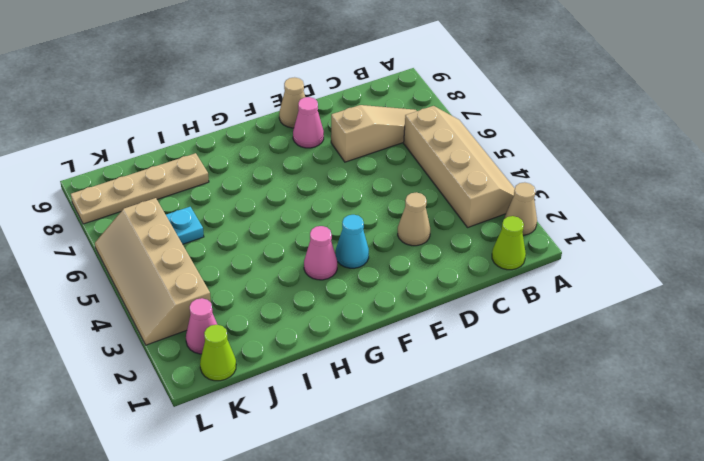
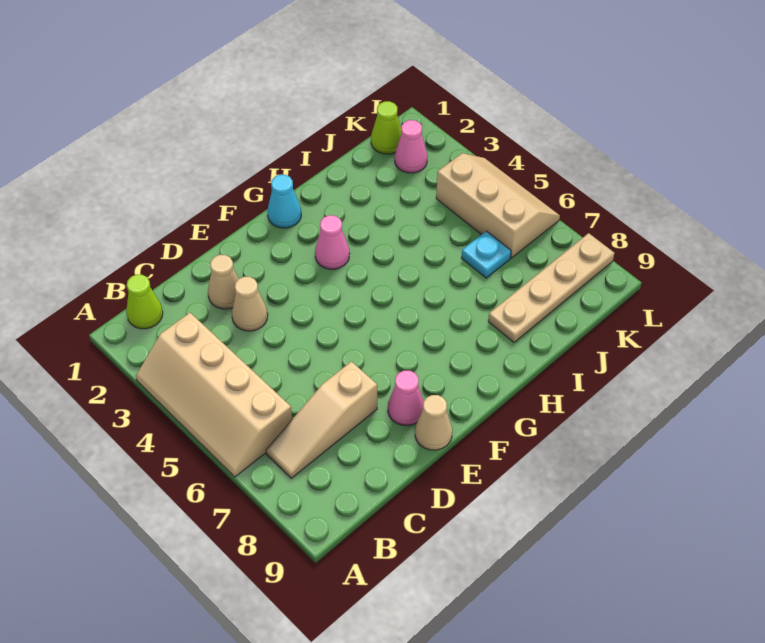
tan cone A2 level 1 -> tan cone D2 level 1
cyan cone F3 level 1 -> cyan cone G1 level 1
tan slope K3:L6 level 1 top K -> tan slope K4:L6 level 1 top K

